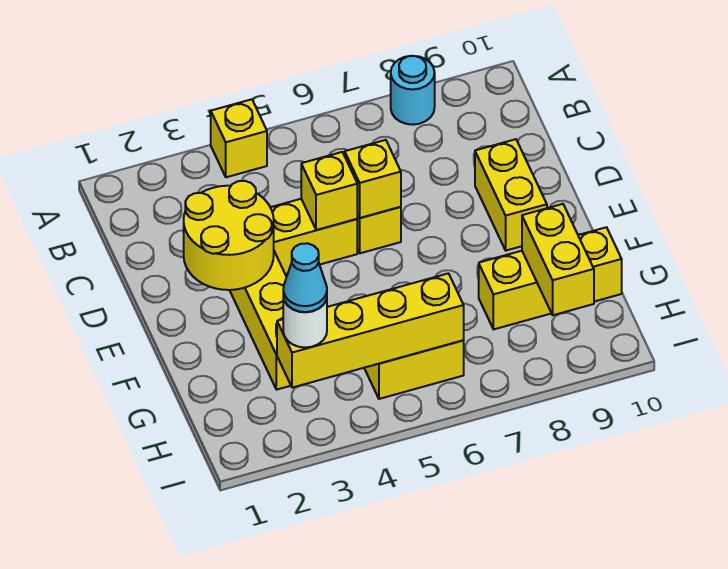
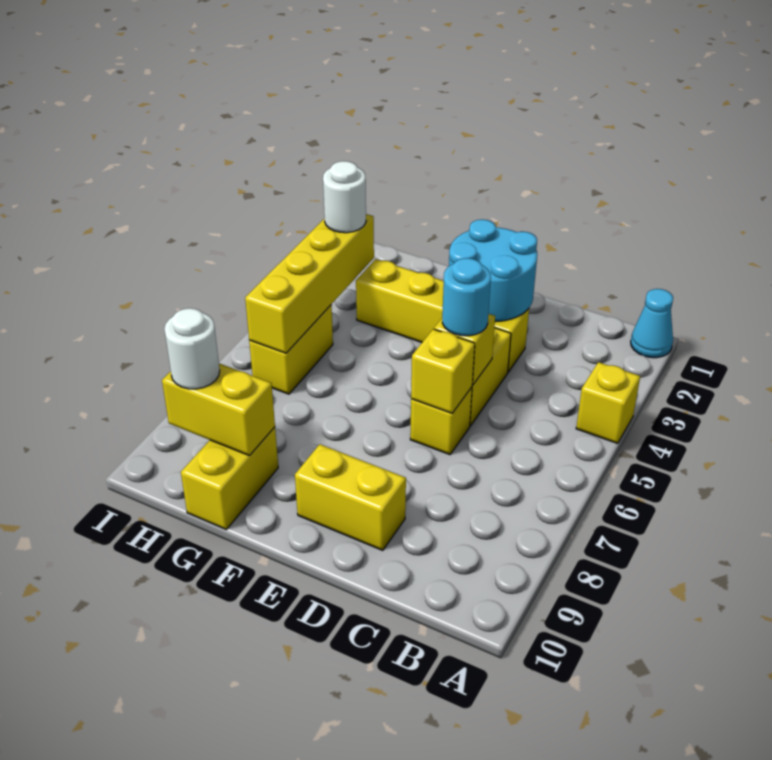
cyan round brick A8 level 1 -> cyan round brick D5 level 3
yellow round brick D2:E3 level 2 -> cyan round brick D2:E3 level 2
yellow brick G8:G10 level 1 -> yellow brick G9:G10 level 1
cyan cone H3 level 4 -> cyan cone A1 level 1
none -> white round brick H9 level 3

